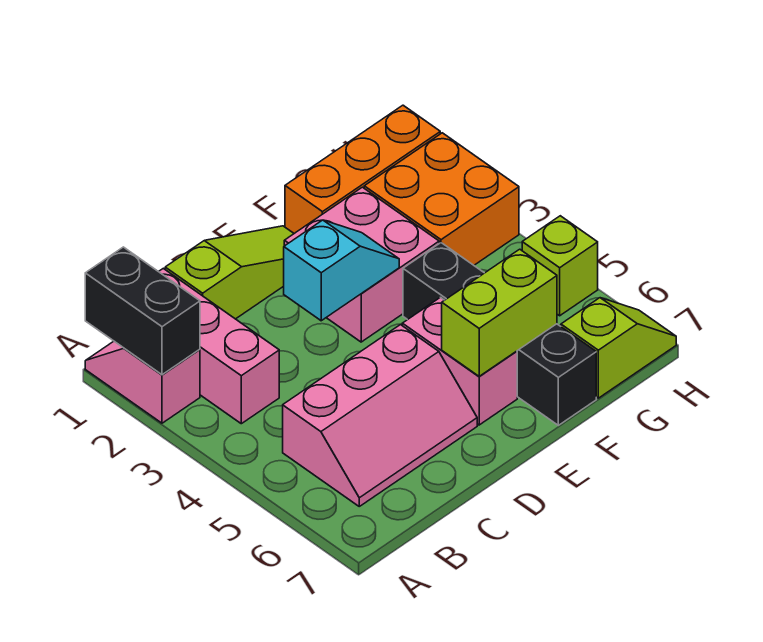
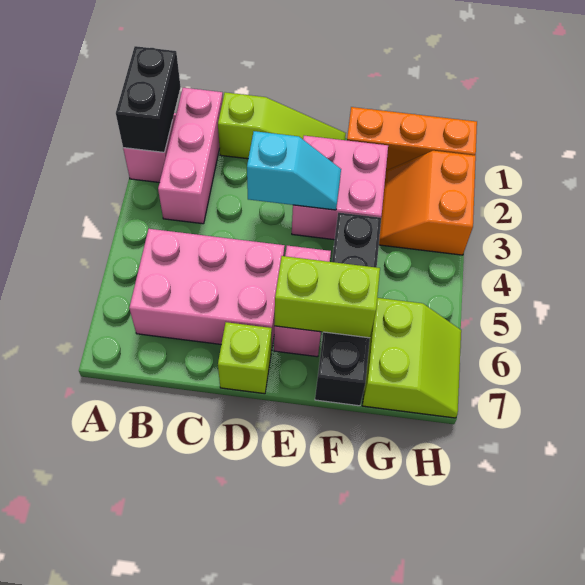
pink slope B5:D6 level 1 top 5 -> pink brick B5:D6 level 1
orange brick G2:H3 level 1 -> orange slope G2:H3 level 1 top H
lime slope G7:H7 level 1 top G -> lime slope G6:H7 level 1 top G
lime brick H5 level 1 -> lime brick D7 level 1

